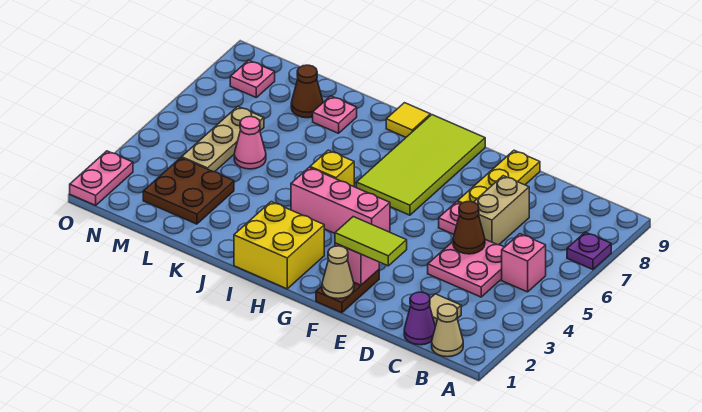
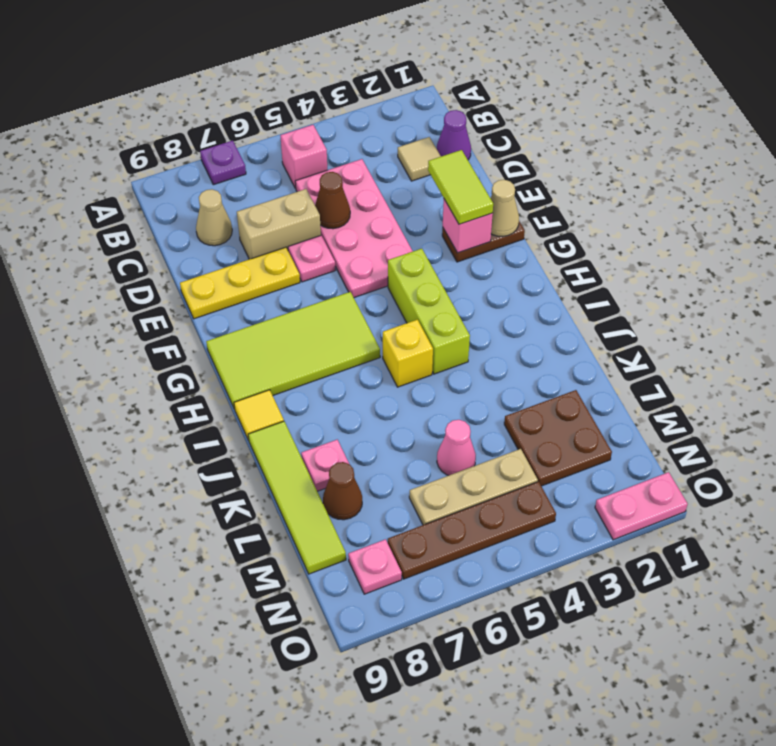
tan cone B1 level 1 -> tan cone C8 level 1
pink plate C4:D5 level 1 -> pink plate C4:F5 level 1
pink brick G4:I4 level 1 -> lime brick G4:I4 level 1
yellow brick H1:I2 level 1 -> none
none -> lime tile J9:M9 level 1
none -> brown plate N4:N7 level 1

